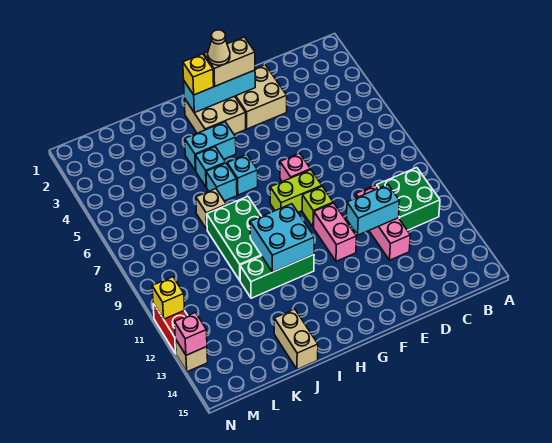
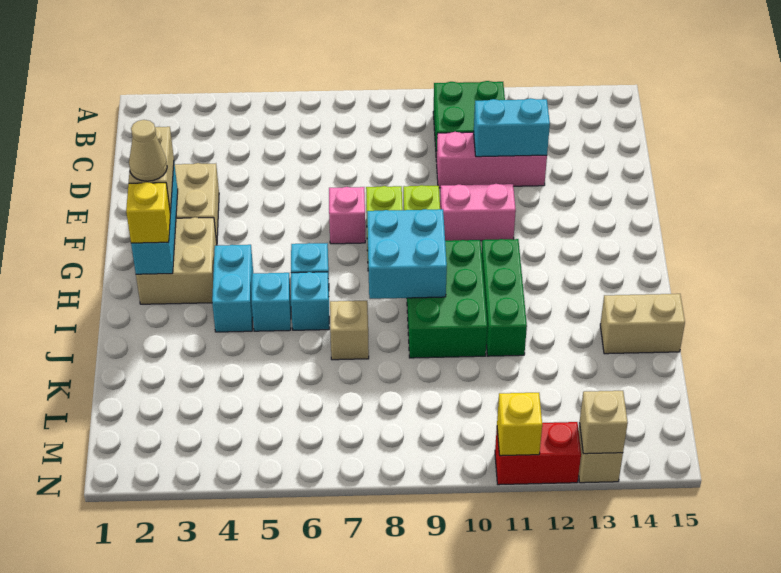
cyan brick D11:E11 level 2 -> cyan brick D11:D12 level 2
cyan brick H10:I11 level 2 -> cyan brick H8:I9 level 2
green brick I8:J10 level 1 -> green brick H9:J10 level 1
pink brick N13 level 2 -> tan brick N13 level 2

